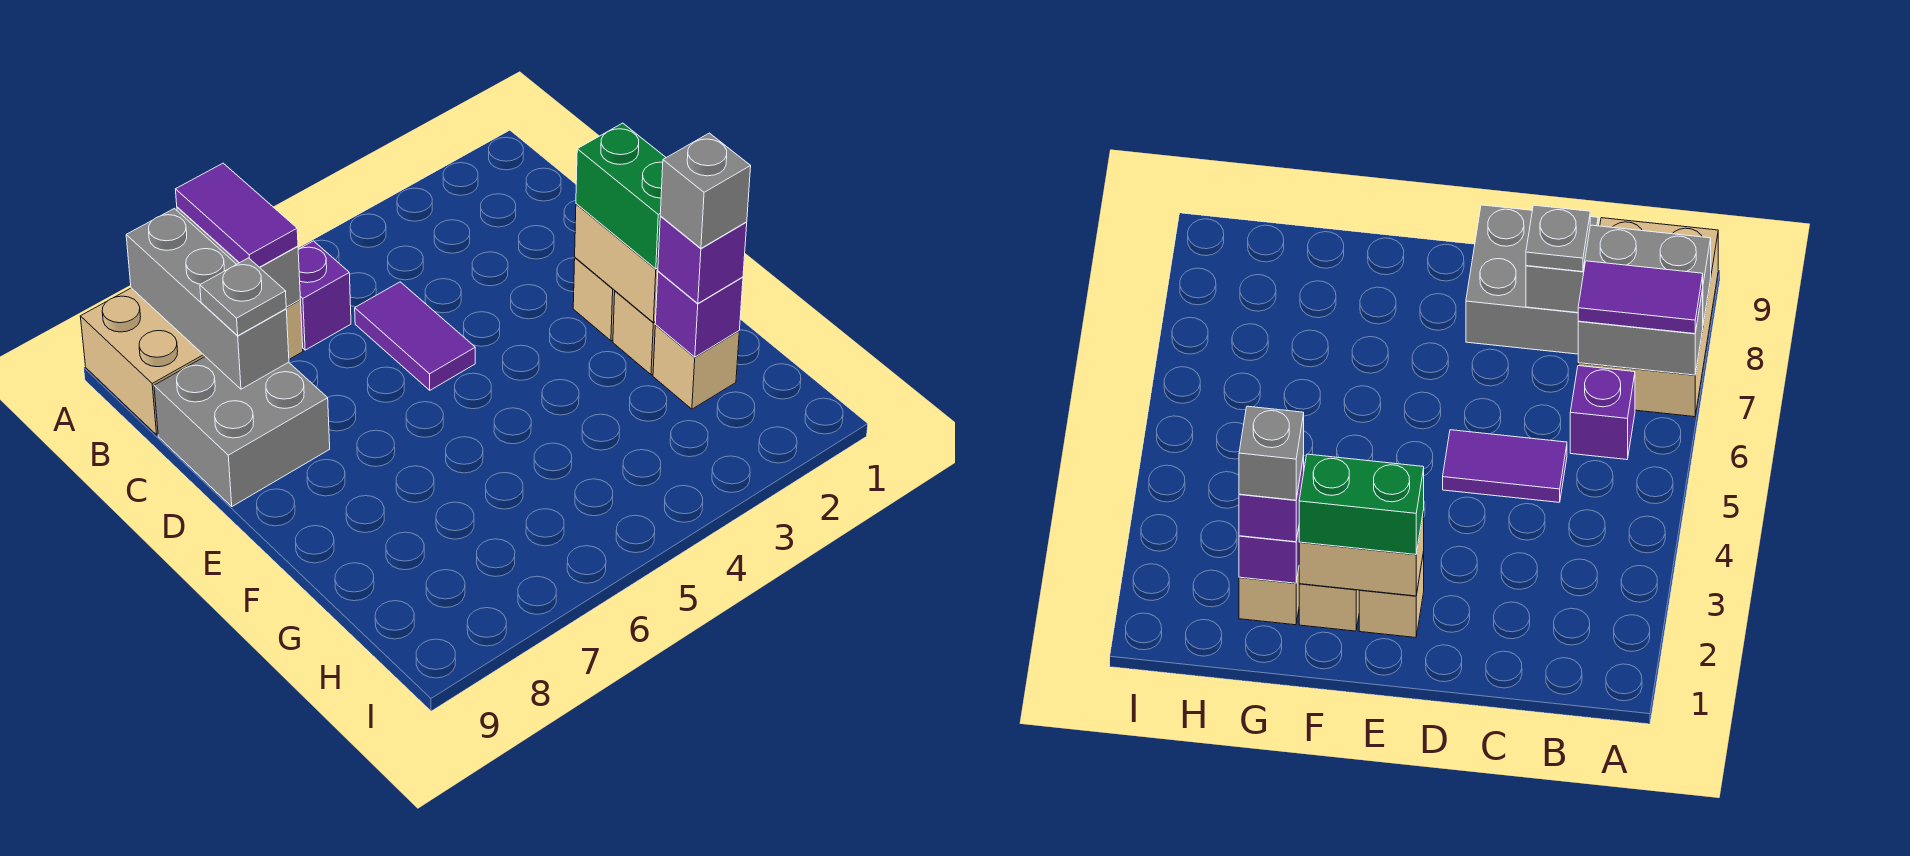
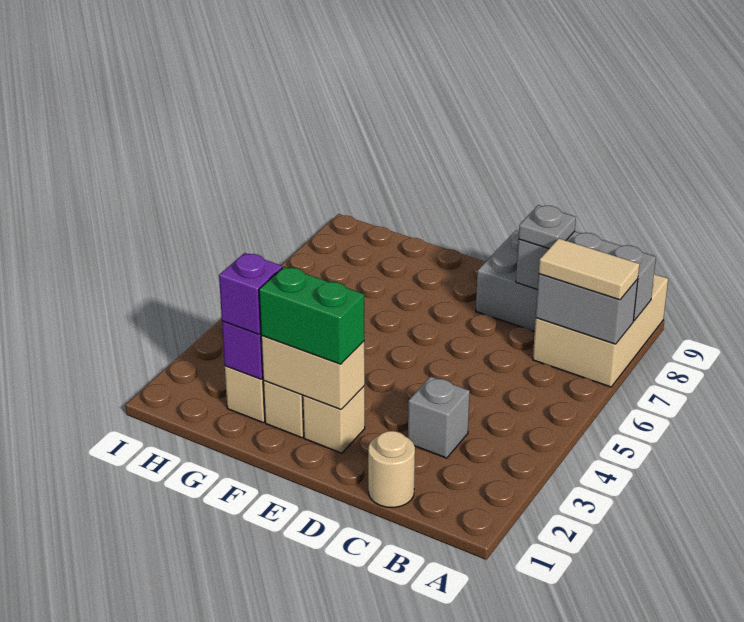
purple tile A7:B7 level 3 -> tan tile A7:B7 level 3
purple brick B6 level 1 -> none
none -> tan round brick C1 level 1
purple tile C5:D5 level 1 -> none
grey brick G2 level 4 -> grey brick C3 level 1

